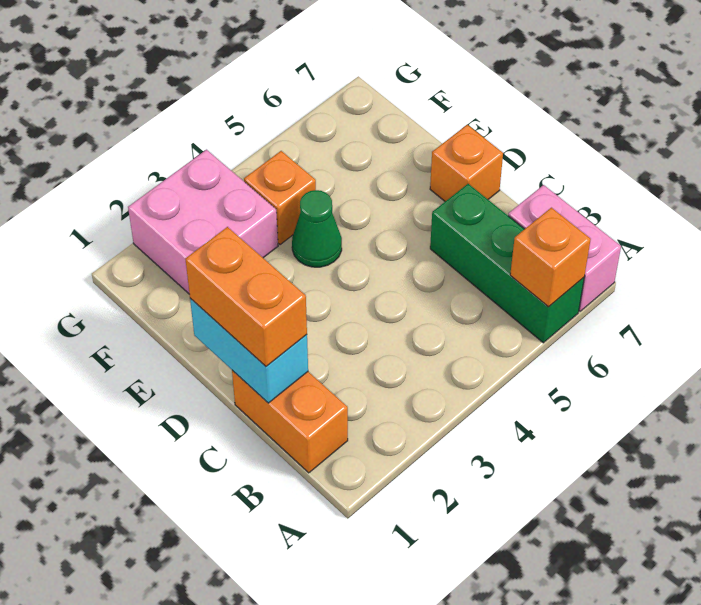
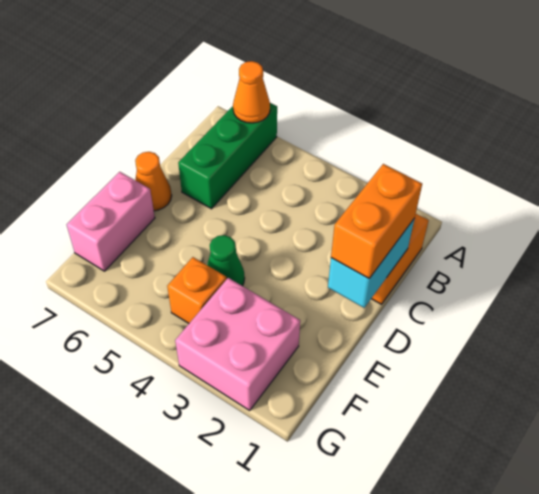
orange brick A6 level 2 -> orange cone A6 level 2
pink brick A7:B7 level 1 -> pink brick E7:F7 level 1
orange brick D7 level 1 -> orange cone D7 level 1

